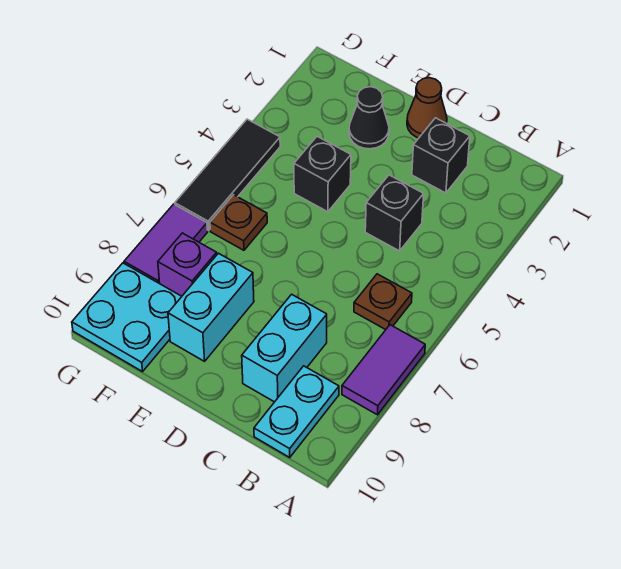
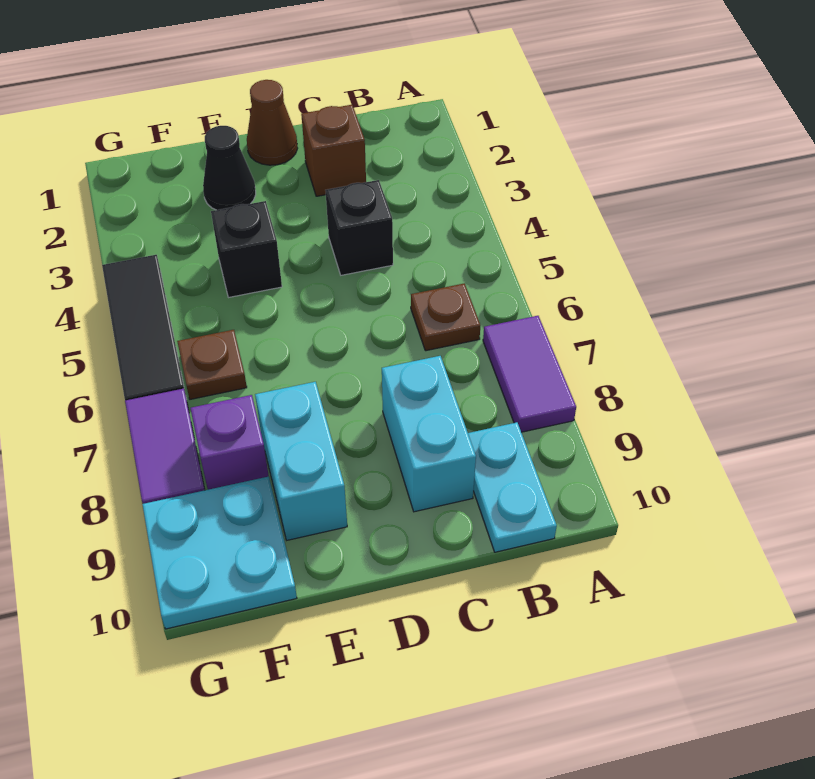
black brick C2 level 1 -> brown brick C2 level 1

